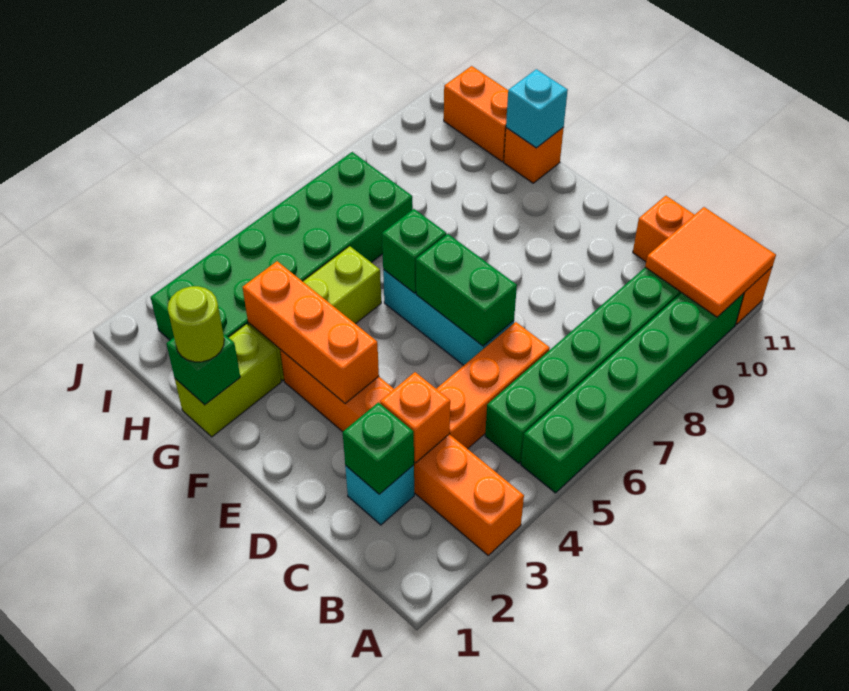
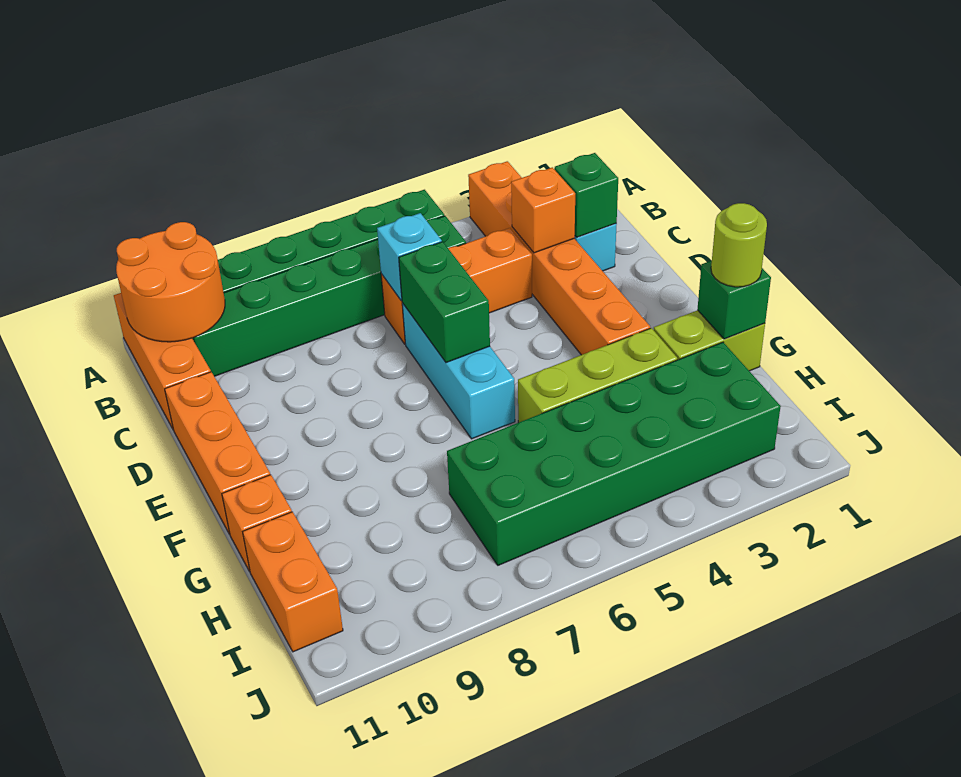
orange tile A10:B11 level 2 -> orange round brick A10:B11 level 2
orange brick E3:G3 level 2 -> orange brick D11:F11 level 1
green brick F6 level 2 -> none
cyan brick G11 level 2 -> cyan brick C6 level 2

